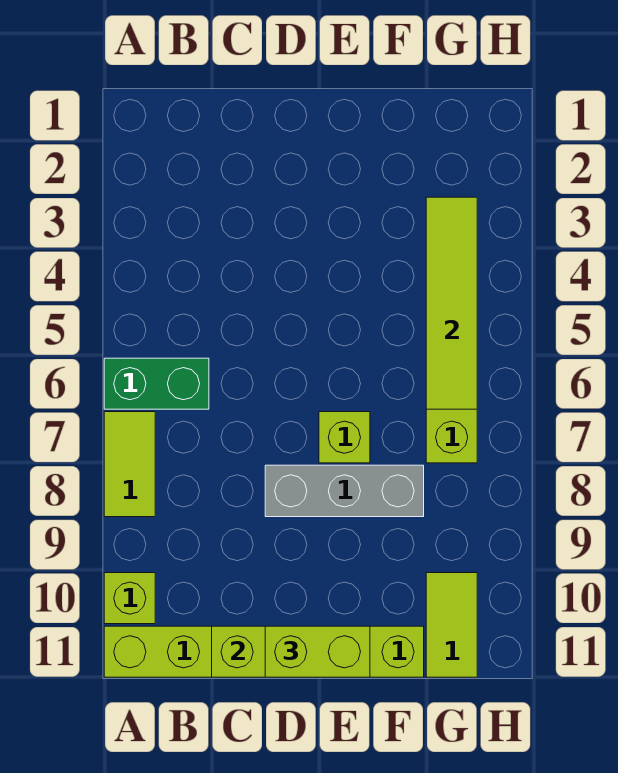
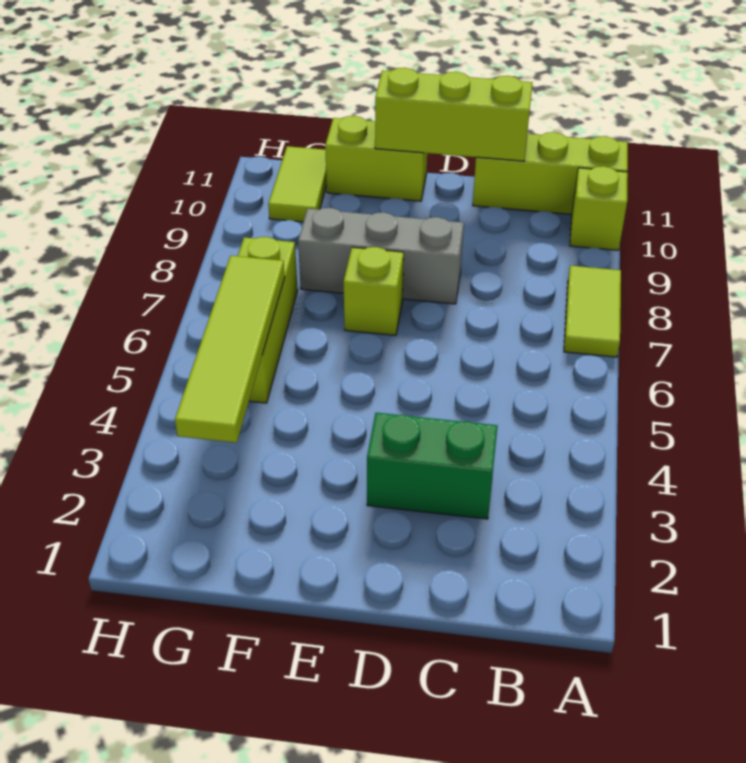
green brick A6:B6 level 1 -> green brick C3:D3 level 1
lime brick D11:E11 level 3 -> none

